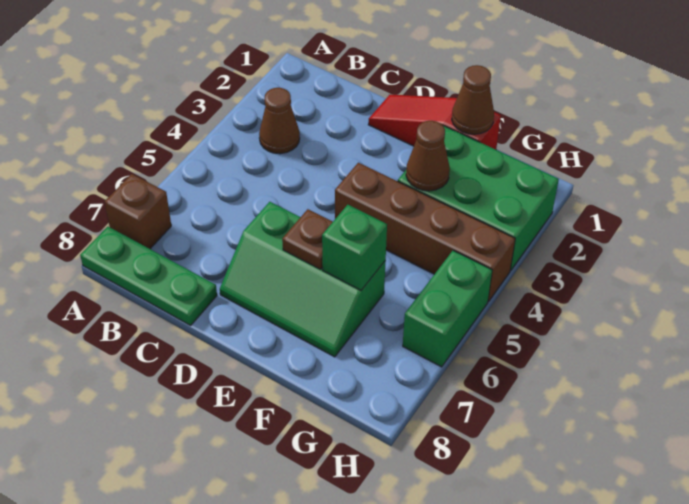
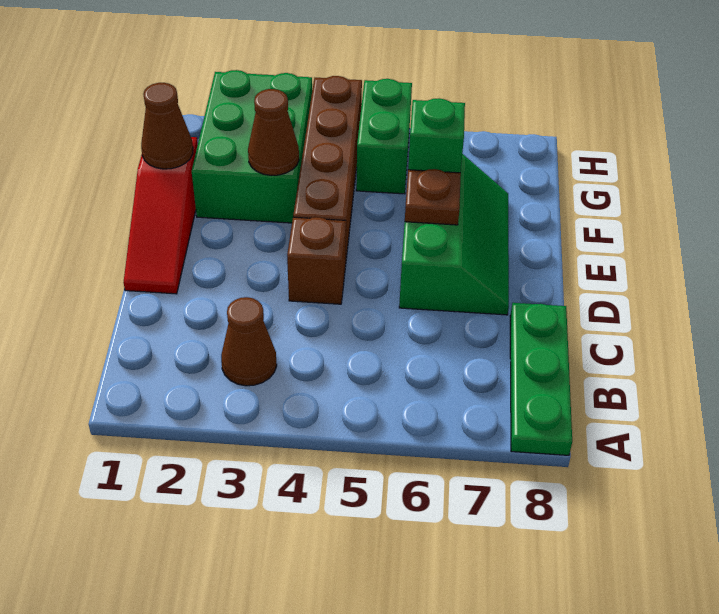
brown brick A7 level 1 -> brown brick D4 level 1
green brick H5:H6 level 1 -> green brick G5:H5 level 1

